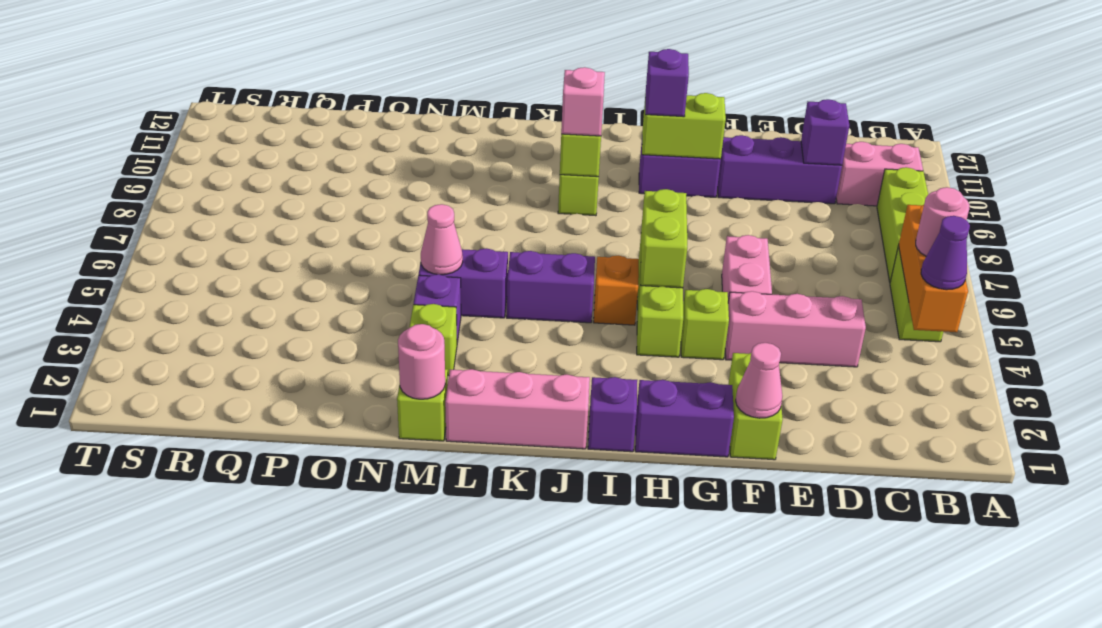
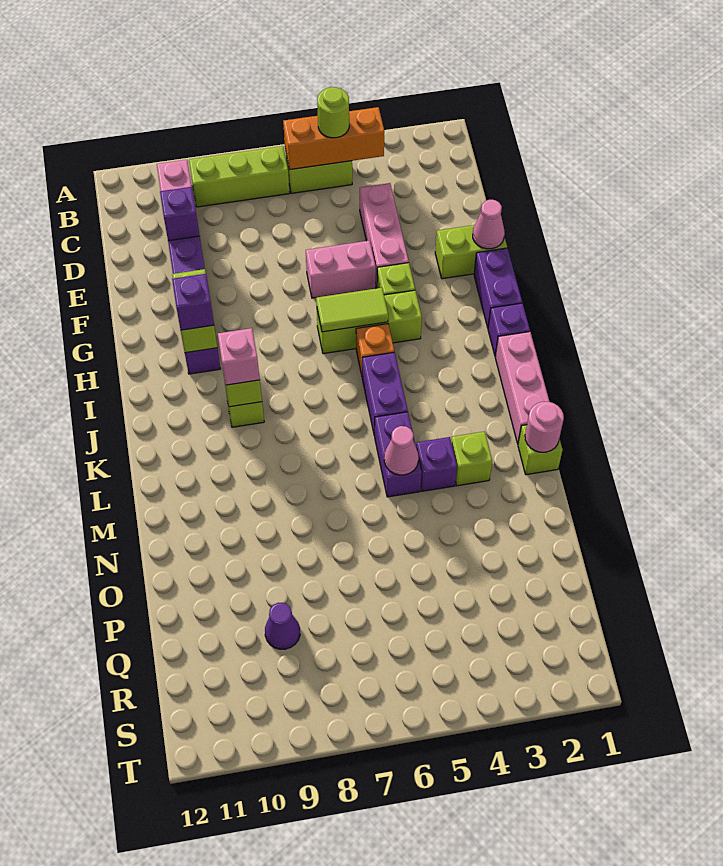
purple cone B4 level 3 -> purple cone Q9 level 1
pink round brick B5 level 3 -> lime round brick B5 level 3
lime brick H5:H6 level 2 -> lime tile H5:H6 level 2

